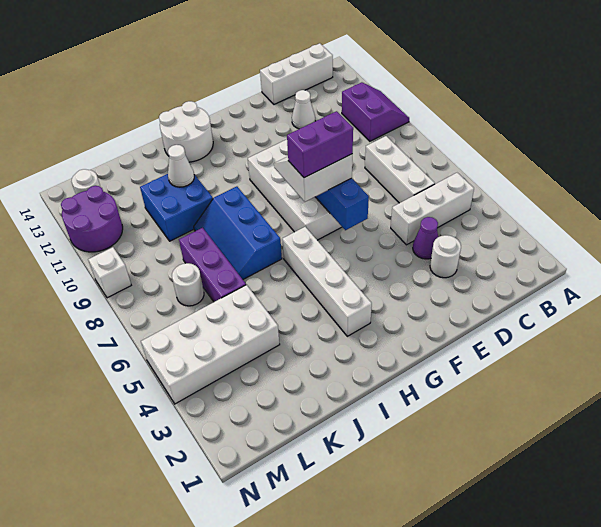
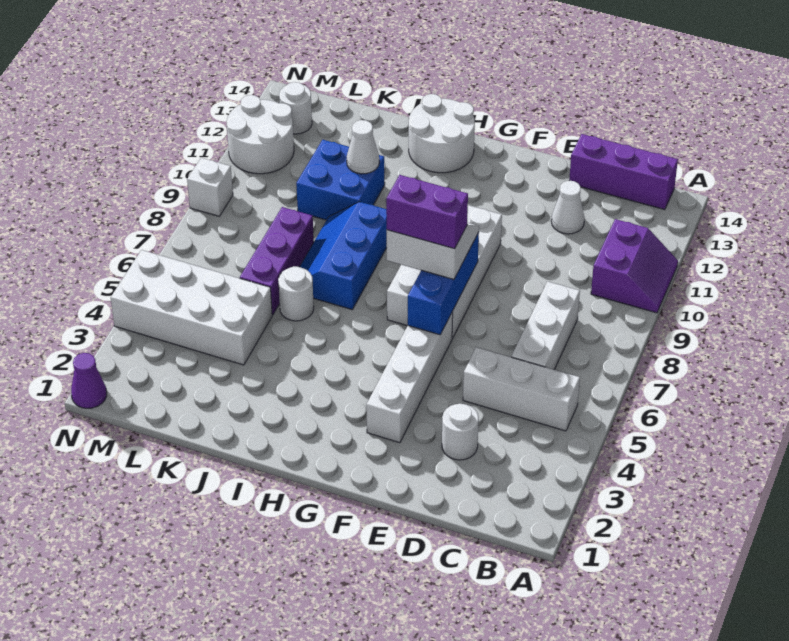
white brick B14:D14 level 1 -> purple brick B14:D14 level 1
purple cone D4 level 1 -> purple cone N1 level 1
white brick H3:H6 level 1 -> white brick F3:F6 level 1
white round brick L7 level 1 -> white round brick J6 level 1
purple round brick M11:N12 level 1 -> white round brick M11:N12 level 1

